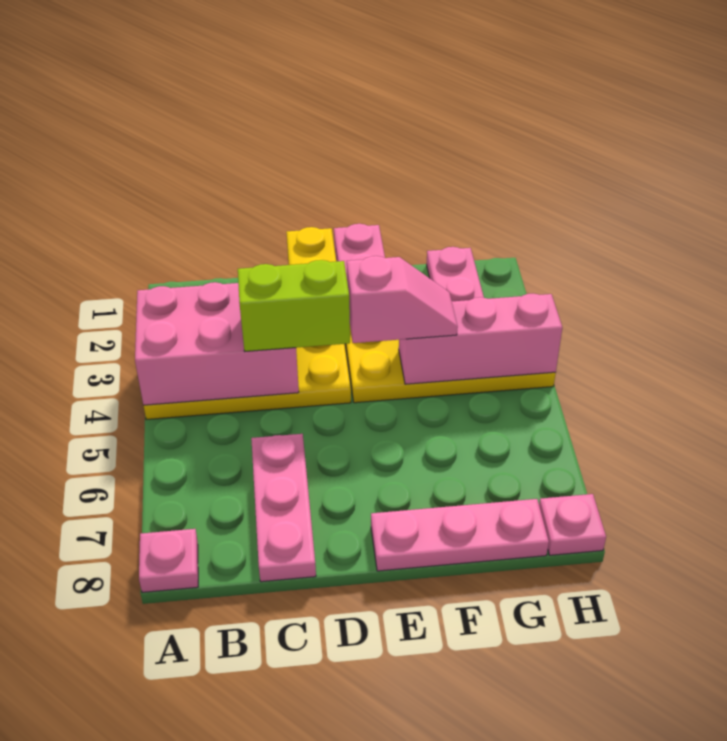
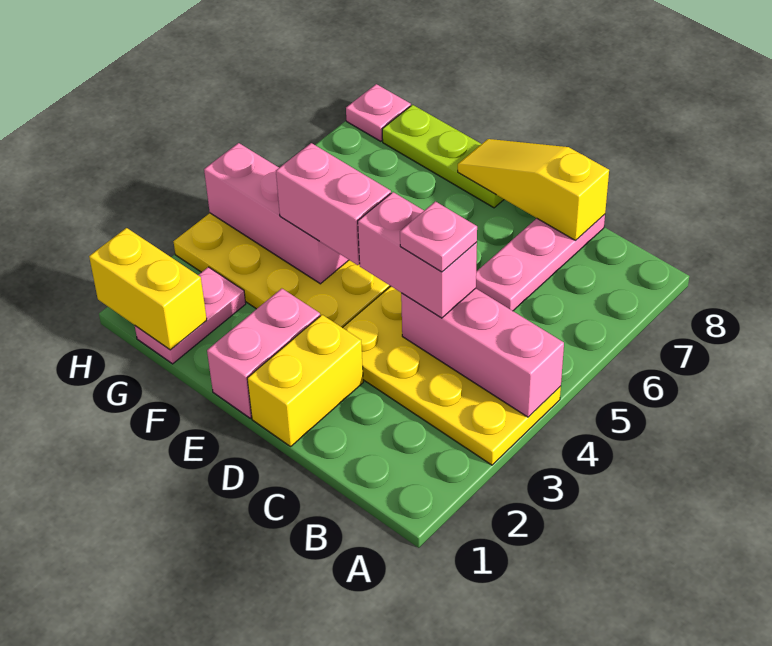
pink brick A3:C4 level 2 -> pink brick A4:C4 level 2
pink plate A8 level 1 -> pink plate C4 level 4
lime brick C4:D4 level 3 -> pink brick C4:D4 level 3
none -> yellow slope C8:E8 level 2 top C
pink slope E4:F4 level 3 top E -> pink brick E4:F4 level 3
pink plate E8:G8 level 1 -> lime plate E8:G8 level 1
none -> yellow brick G1:H1 level 2

